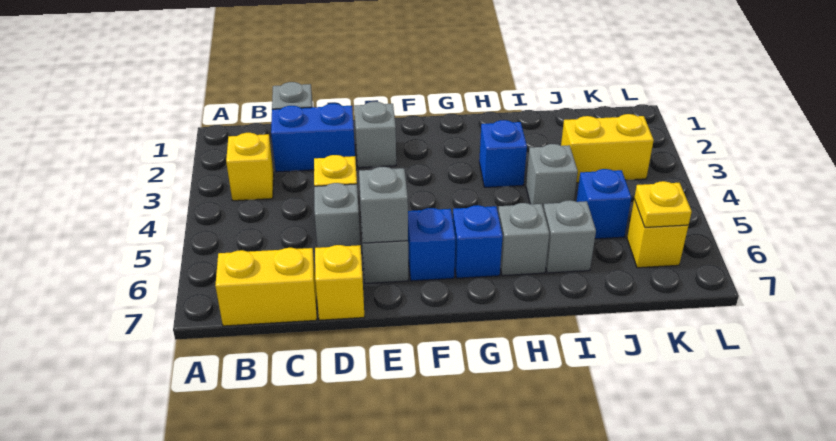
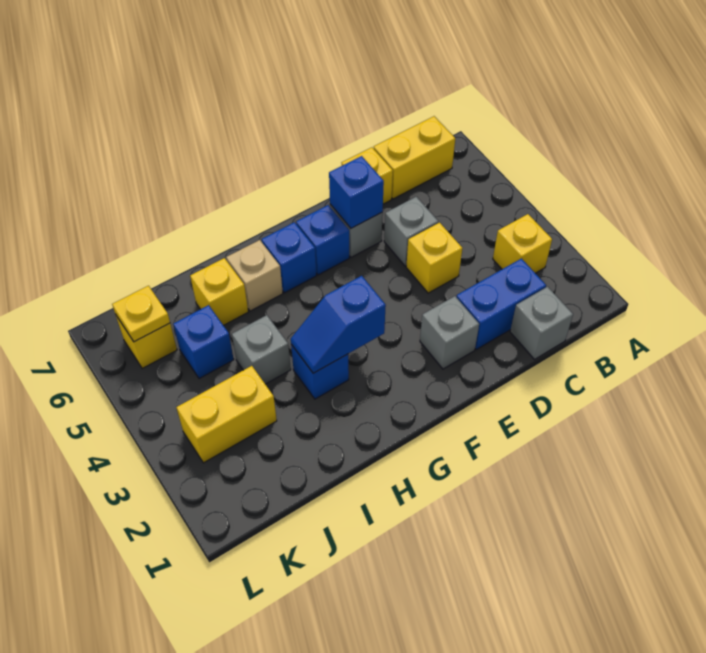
grey brick E6 level 2 -> blue brick E6 level 2
none -> blue slope G3:H3 level 2 top G
grey brick H6 level 1 -> tan brick H6 level 1
grey brick I6 level 1 -> yellow brick I6 level 1

